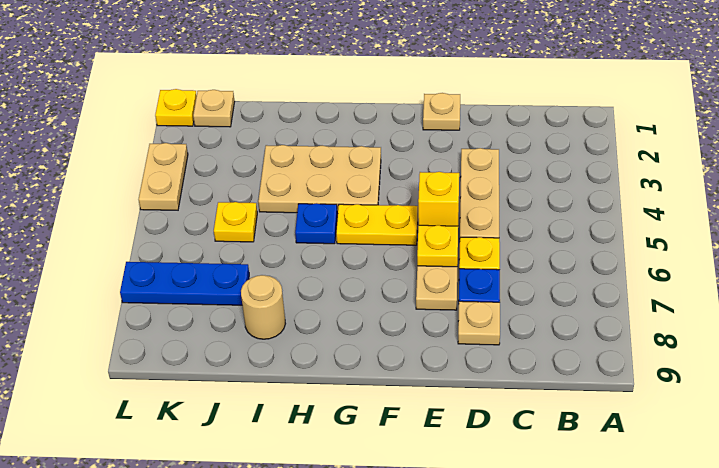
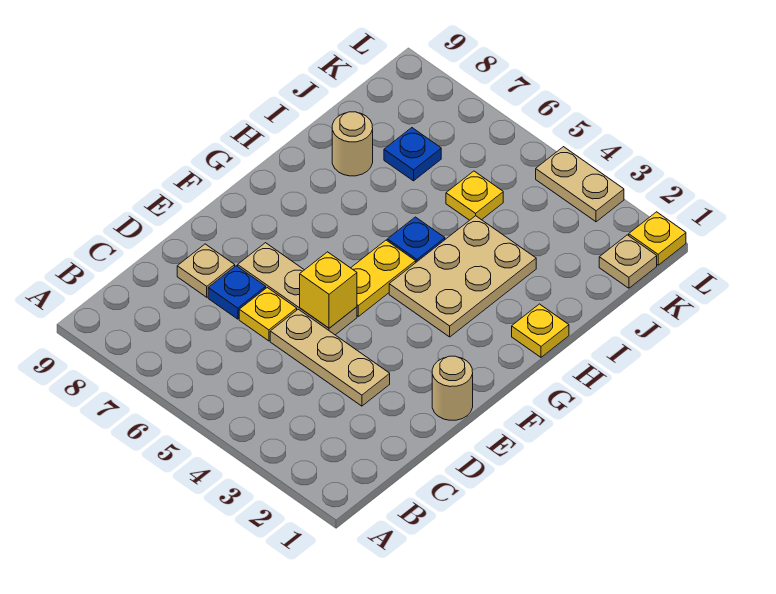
tan plate E1 level 1 -> tan round brick E1 level 1
yellow plate E6 level 2 -> yellow plate H1 level 1
blue plate J7:L7 level 1 -> blue plate J7 level 1

